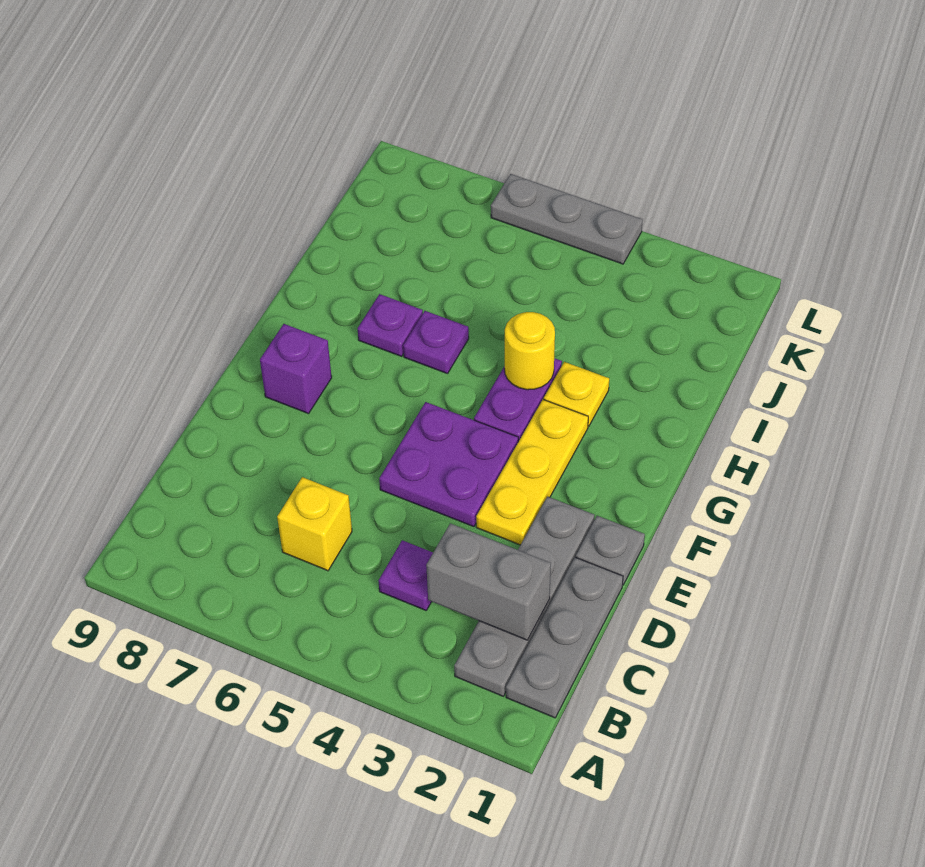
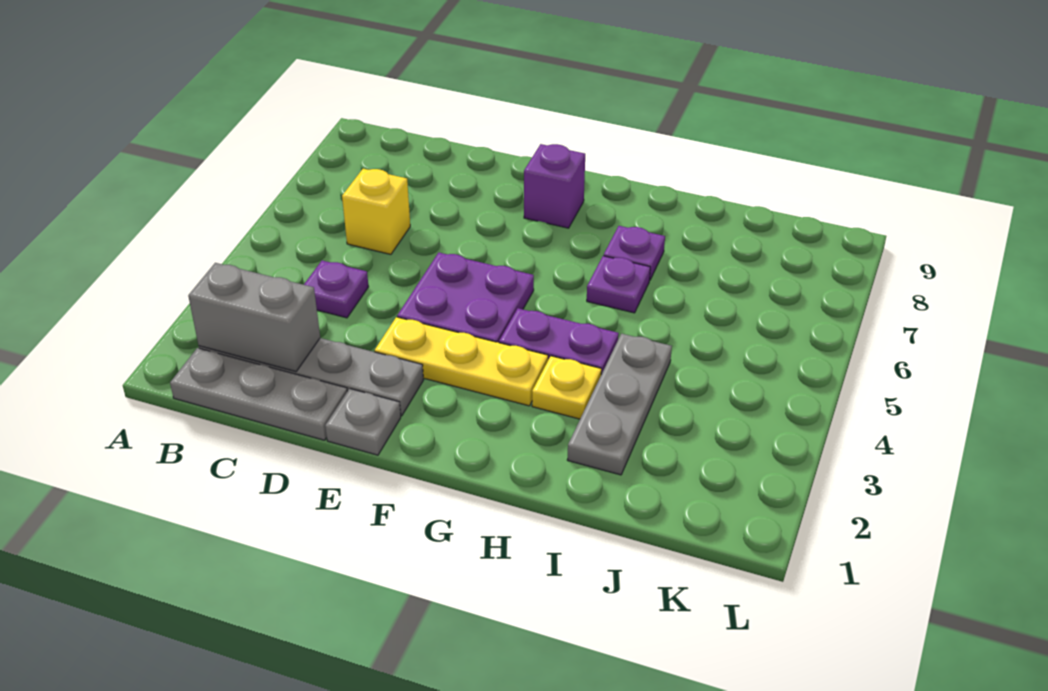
grey brick C2:C3 level 2 -> grey brick B2:C2 level 2
yellow round brick H4 level 2 -> none
grey plate L4:L6 level 1 -> grey plate I2:I4 level 1

